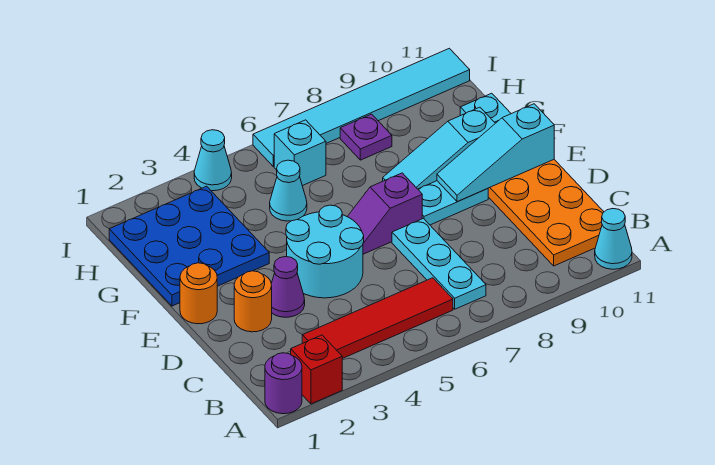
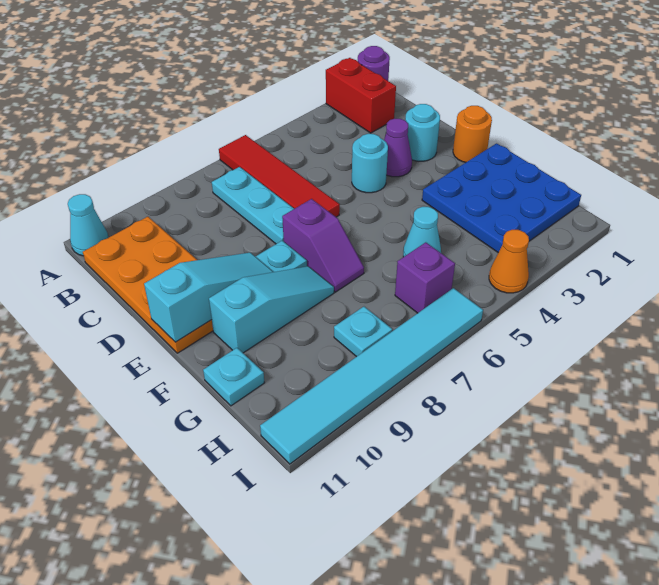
red brick A2 level 1 -> red brick A2:B2 level 1
red tile B3:B6 level 1 -> red tile A6:D6 level 1
orange round brick D2 level 1 -> cyan round brick D2 level 1
cyan round brick D4:E5 level 1 -> cyan round brick D4 level 1
purple slope E6:E7 level 1 top 7 -> purple slope E7:F7 level 1 top E
cyan brick H6 level 1 -> purple brick H6 level 1
purple plate H8 level 1 -> cyan plate H8 level 1
cyan cone I4 level 1 -> orange cone I4 level 1

